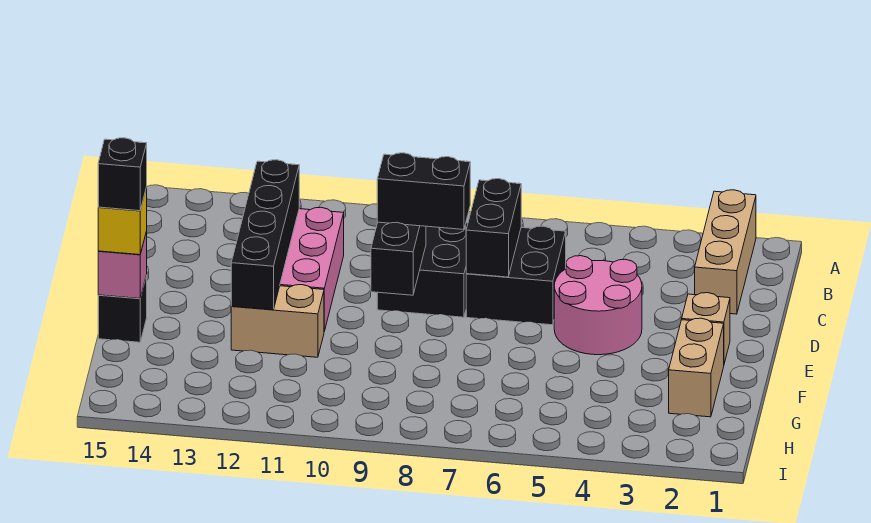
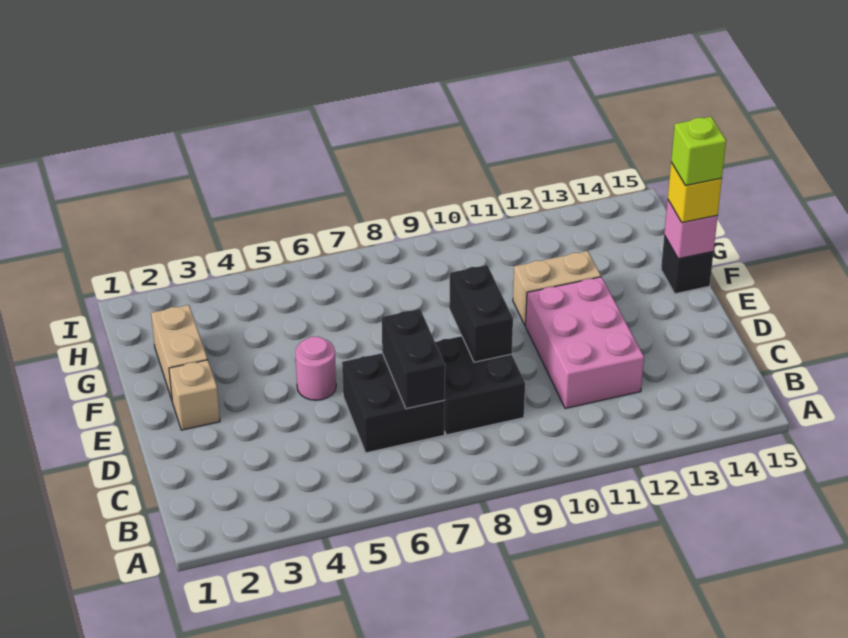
tan brick A2:C2 level 1 -> none
black brick C12:F12 level 2 -> none
pink round brick D4:E5 level 1 -> pink round brick E5 level 1
black brick D8:D9 level 3 -> none
black brick F15 level 4 -> lime brick F15 level 4

